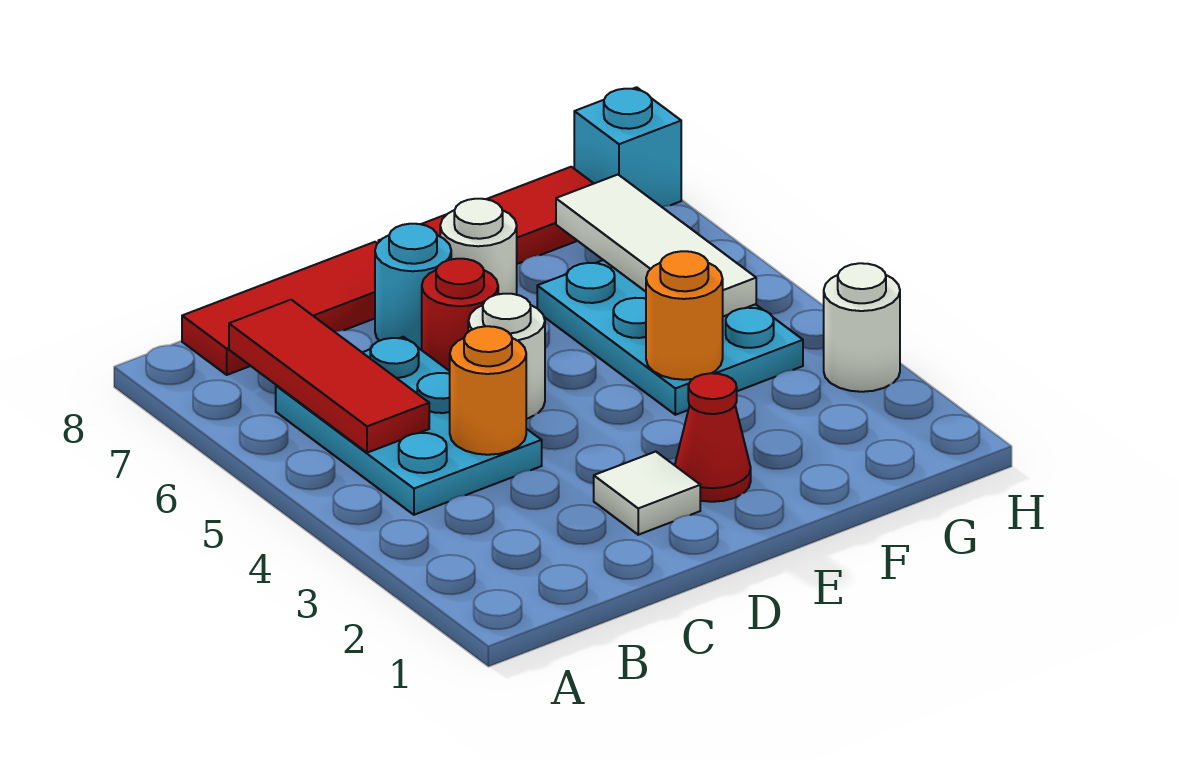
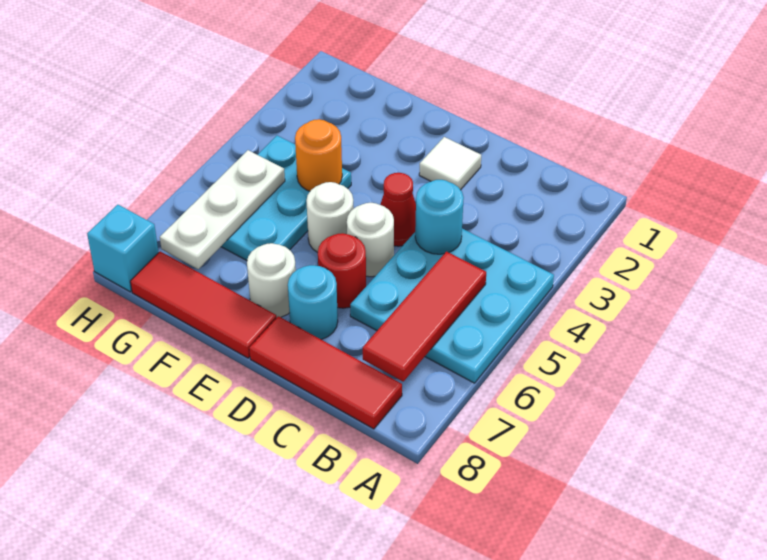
cyan plate B4:C6 level 1 -> cyan plate A4:C6 level 1
orange round brick C4 level 2 -> cyan round brick C4 level 2
red cone E2 level 1 -> red cone D4 level 1
white tile G5:G7 level 2 -> white plate G5:G7 level 2
white round brick H3 level 1 -> white round brick E5 level 1

